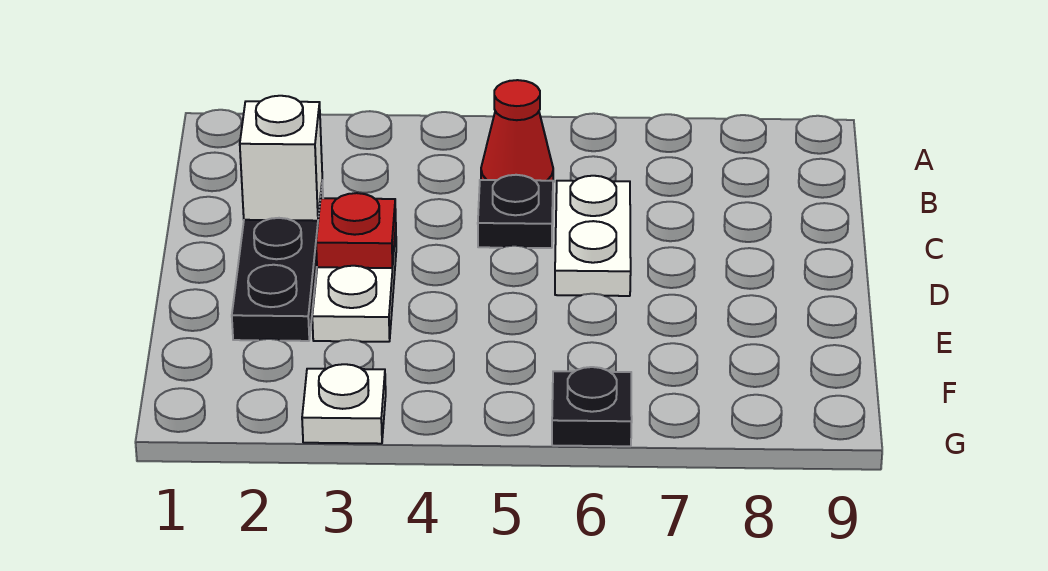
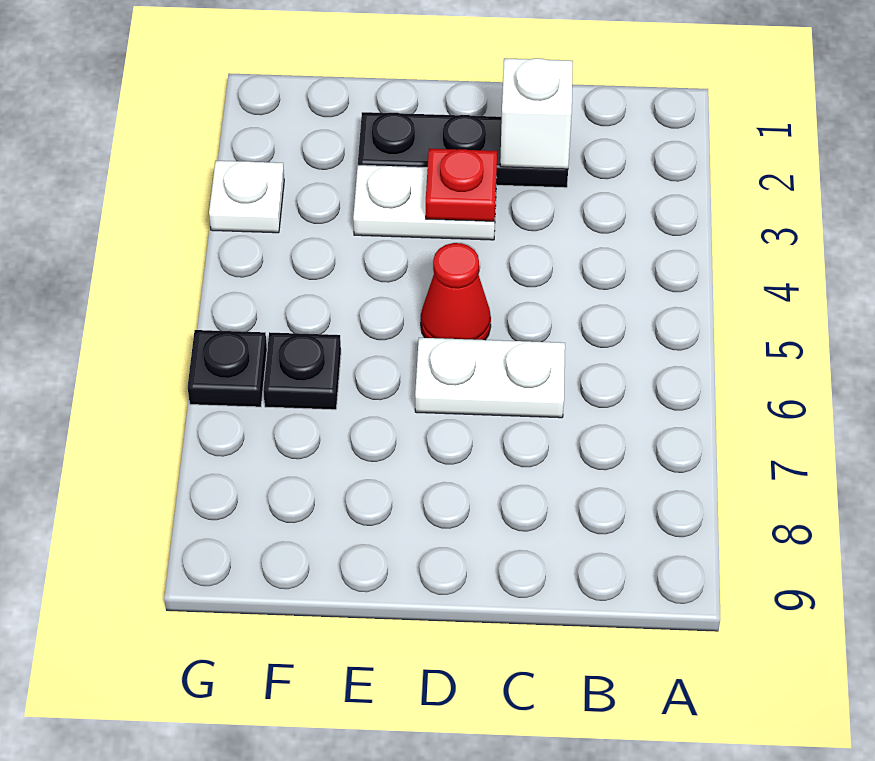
red cone B5 level 1 -> red cone D5 level 1
black plate C5 level 1 -> black plate F6 level 1

